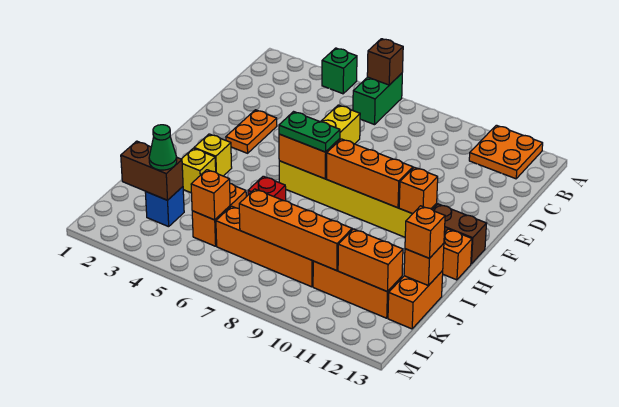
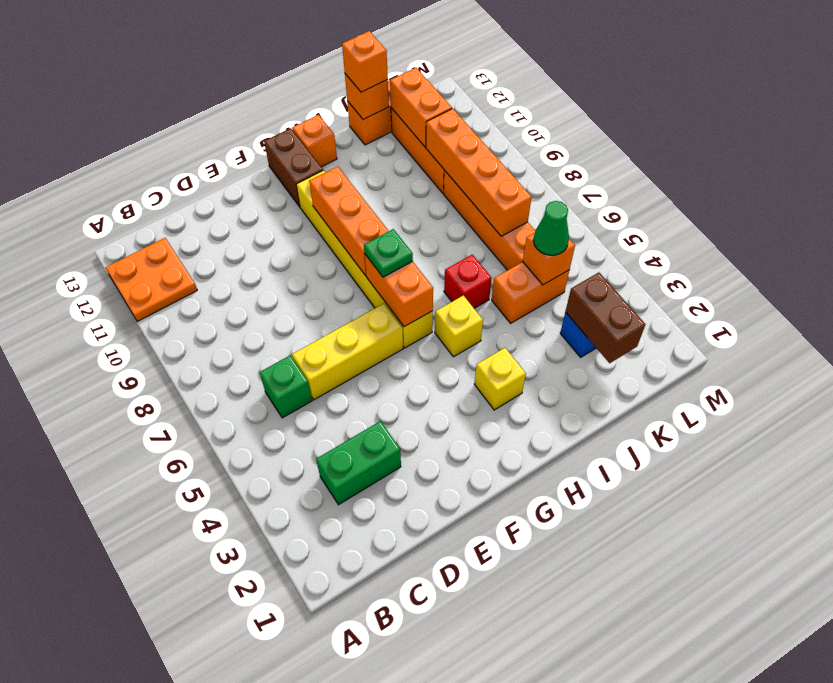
green brick A4 level 1 -> green brick C6 level 1
green brick A6:B6 level 1 -> green brick C3:D3 level 1
brown brick A6 level 2 -> none
orange plate E3:F3 level 1 -> none
green plate G6:G7 level 3 -> green plate G7 level 3
orange brick G11 level 2 -> none
yellow brick I3 level 1 -> yellow brick H5 level 1
green cone K3 level 3 -> green cone K5 level 3

